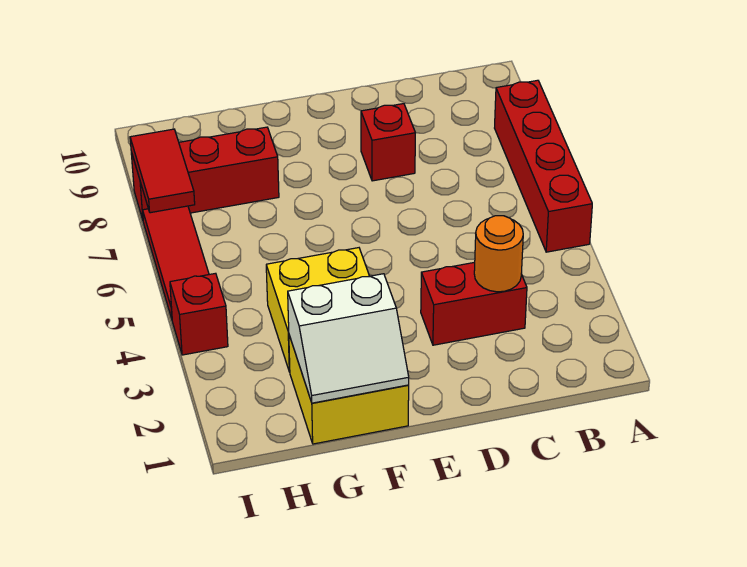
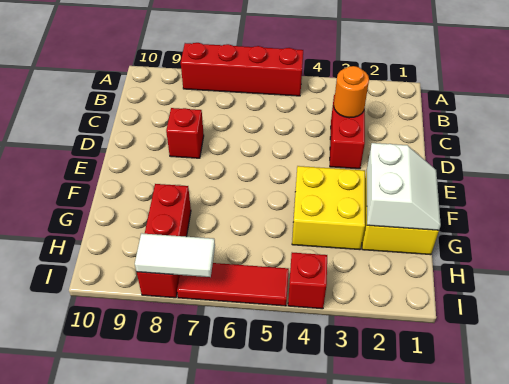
red tile I7:I8 level 2 -> white tile I7:I8 level 2

